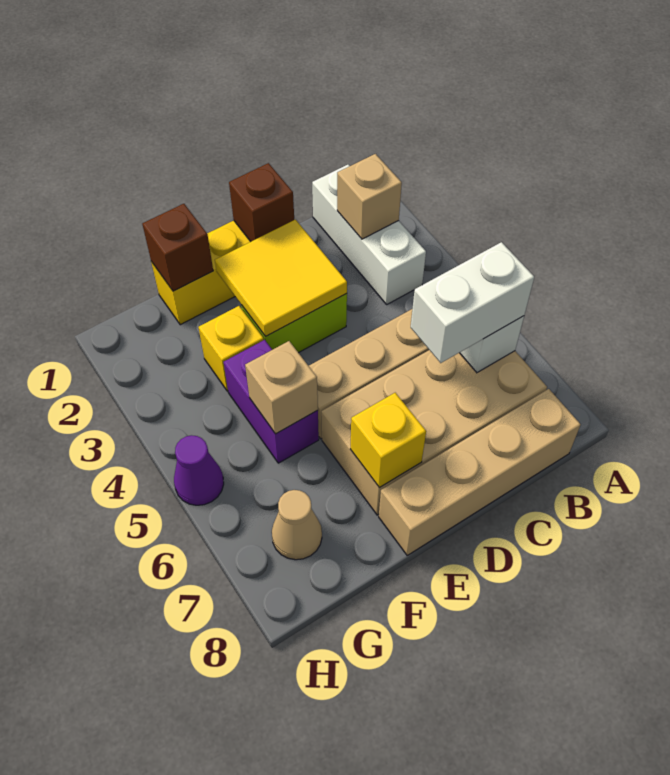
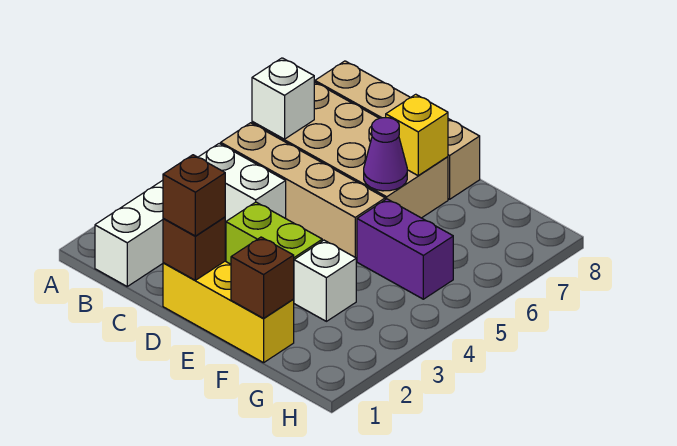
tan brick B2 level 2 -> none
white brick B6:C6 level 3 -> white brick B4:C4 level 1
none -> brown brick D1 level 3
yellow tile D2:E3 level 2 -> none
yellow brick F3 level 1 -> white brick F3 level 1
purple brick F4:F5 level 1 -> purple brick F5:G5 level 1
tan brick F5 level 2 -> none
tan cone G7 level 1 -> none
purple cone H5 level 1 -> purple cone E6 level 2

